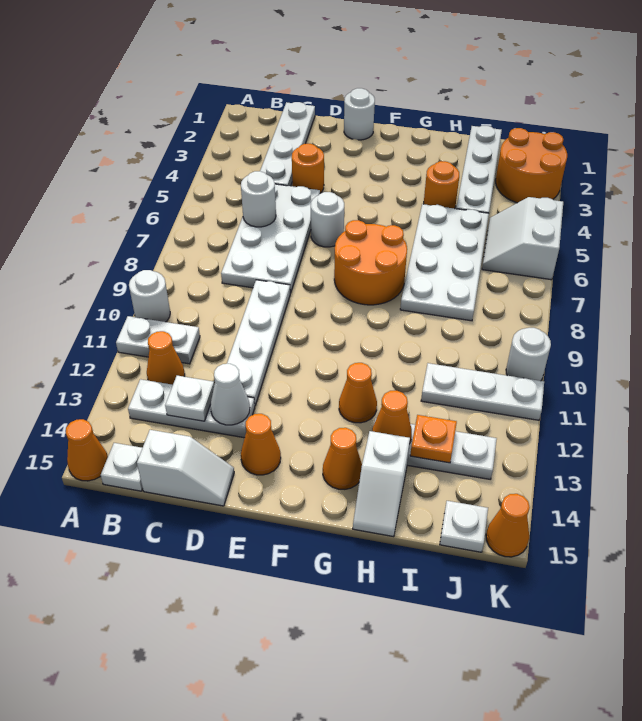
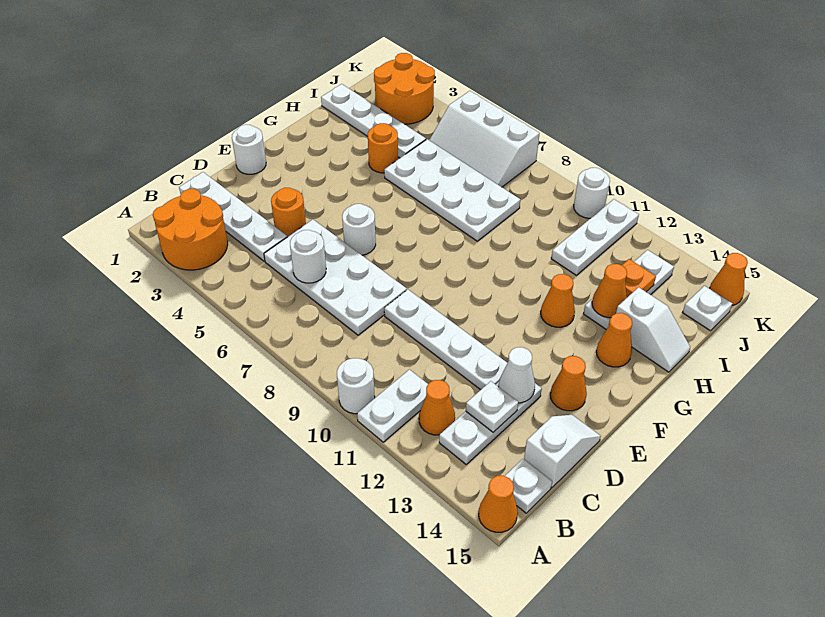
orange round brick F7:G8 level 1 -> orange round brick A2:B3 level 1
white slope J5:K6 level 1 top K -> white slope J5:K7 level 1 top K

